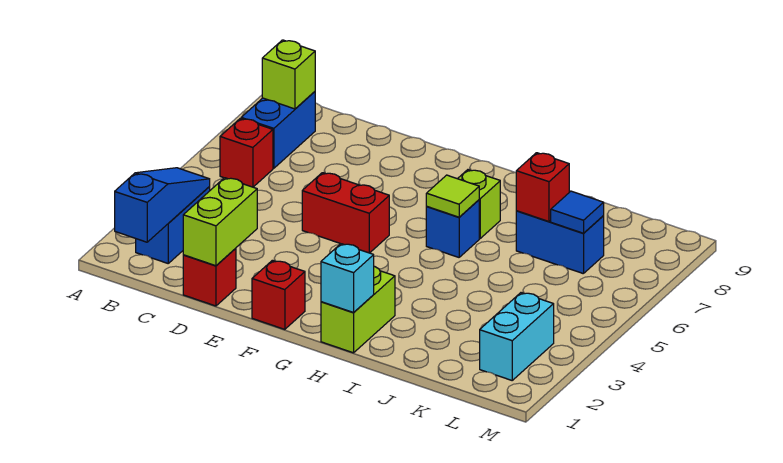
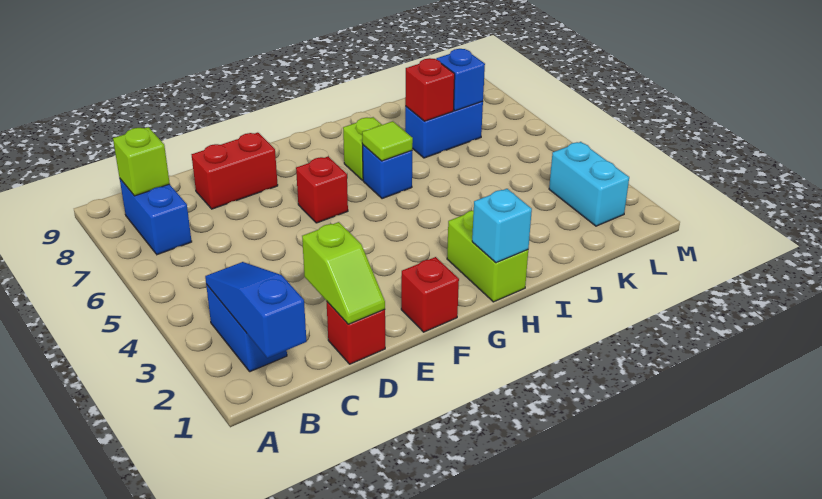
red brick B6 level 1 -> red brick F6 level 1
lime brick D1:D2 level 2 -> lime slope D1:D2 level 2 top 2
red brick E5:F5 level 1 -> red brick D8:E8 level 1
blue tile K7 level 2 -> blue brick K7 level 2

